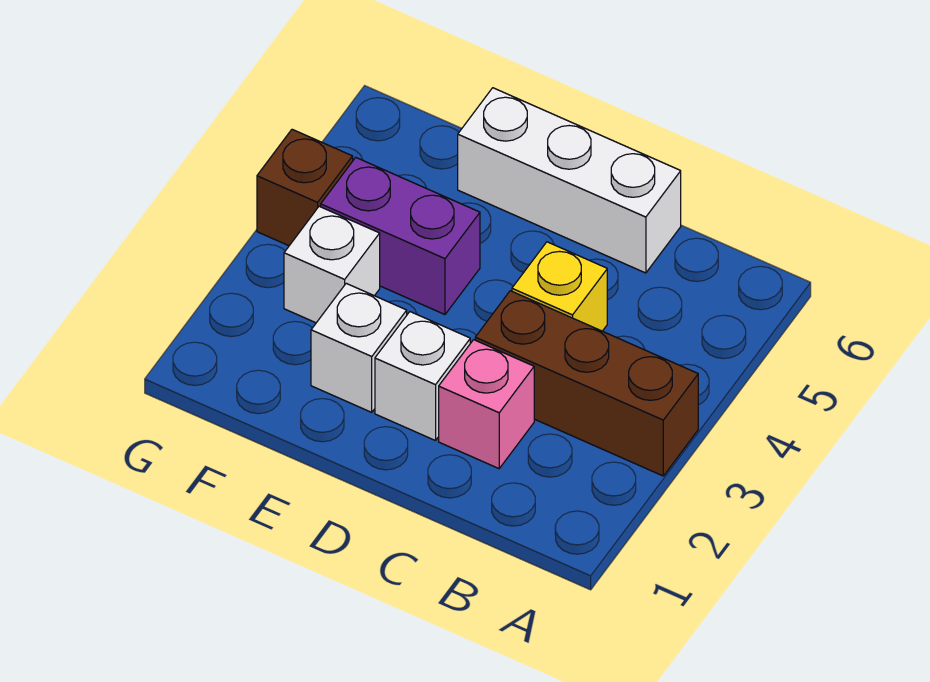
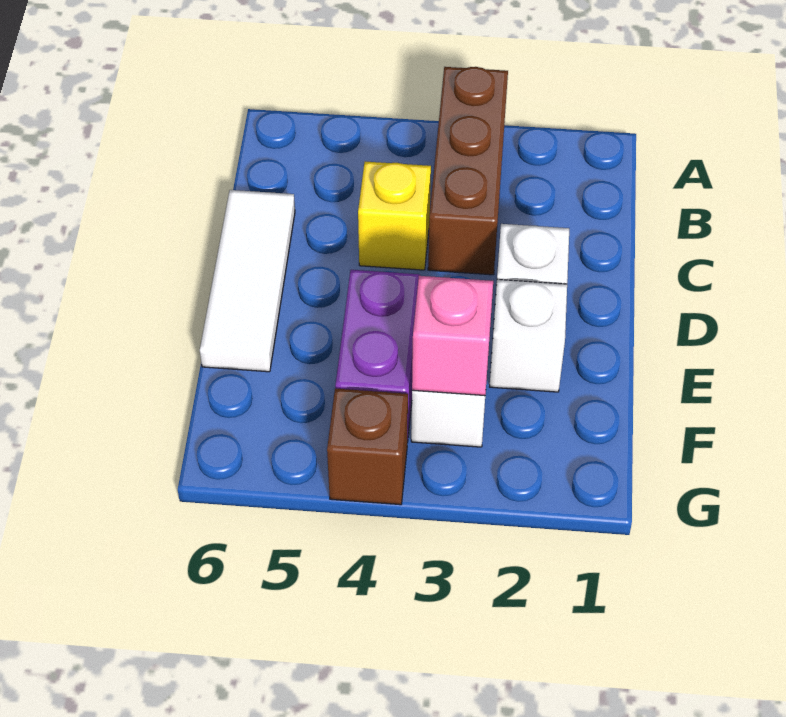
pink brick C2 level 1 -> pink brick F3 level 2
white brick C6:E6 level 1 -> white tile C6:E6 level 1

